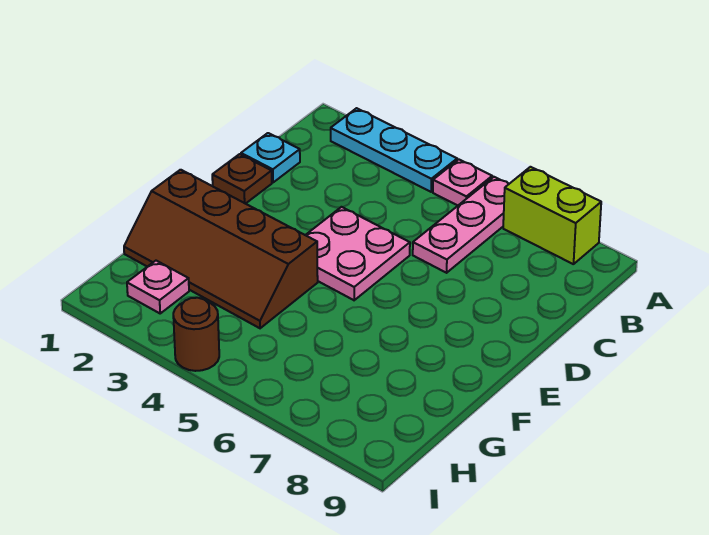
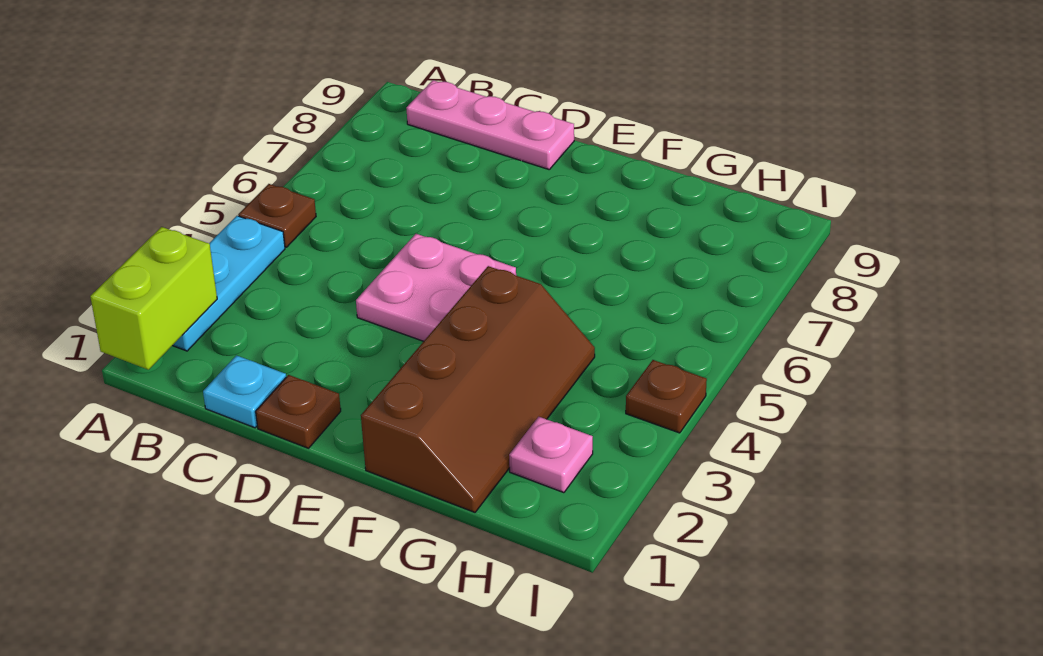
pink plate A5 level 1 -> brown plate A5 level 1
pink plate A6:C6 level 1 -> pink plate B9:D9 level 1
lime brick A7:A8 level 1 -> lime brick A1:A2 level 2
brown round brick I4 level 1 -> brown plate I4 level 1

